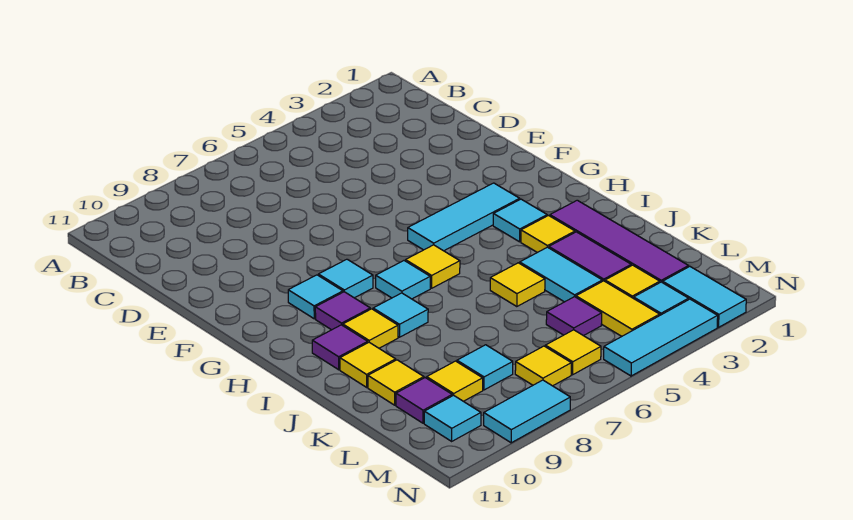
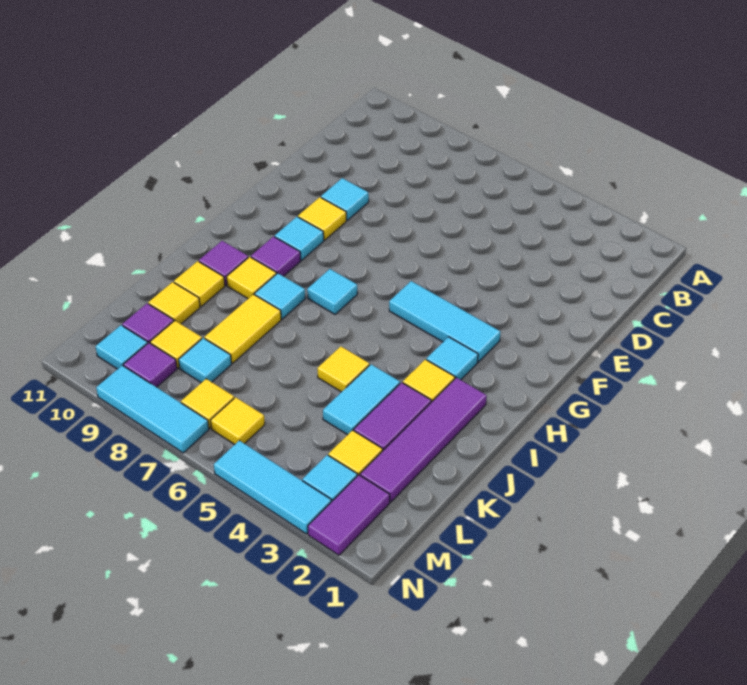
cyan tile G8 level 1 -> cyan tile E9 level 1
yellow tile H6 level 1 -> yellow tile F9 level 1
yellow tile L4:M4 level 1 -> yellow tile J8:K8 level 1
purple tile L5 level 1 -> purple tile M9 level 1
cyan tile M2:N2 level 1 -> purple tile M2:N2 level 1
cyan tile N8:N9 level 1 -> cyan tile N7:N9 level 1

